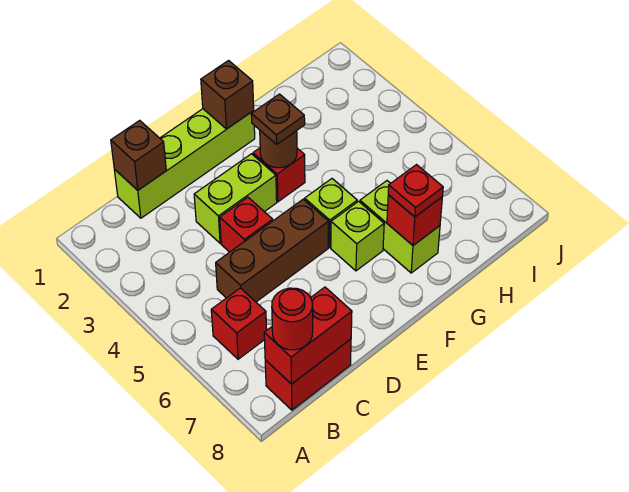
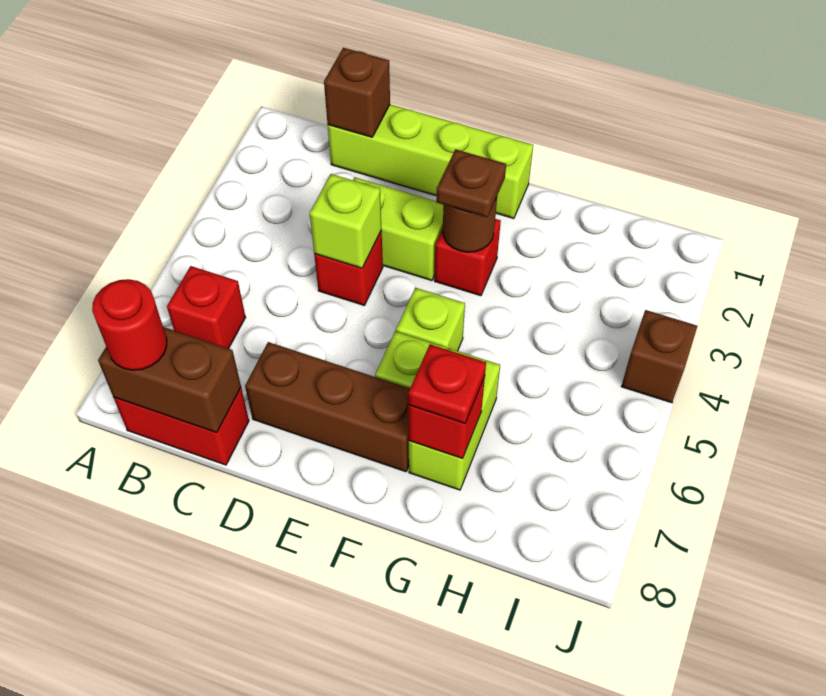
red brick B8:C8 level 2 -> brown brick B8:C8 level 2
brown brick C5:E5 level 1 -> brown brick D7:F7 level 1
none -> lime brick D4 level 2
brown brick F1 level 2 -> brown brick J4 level 1

